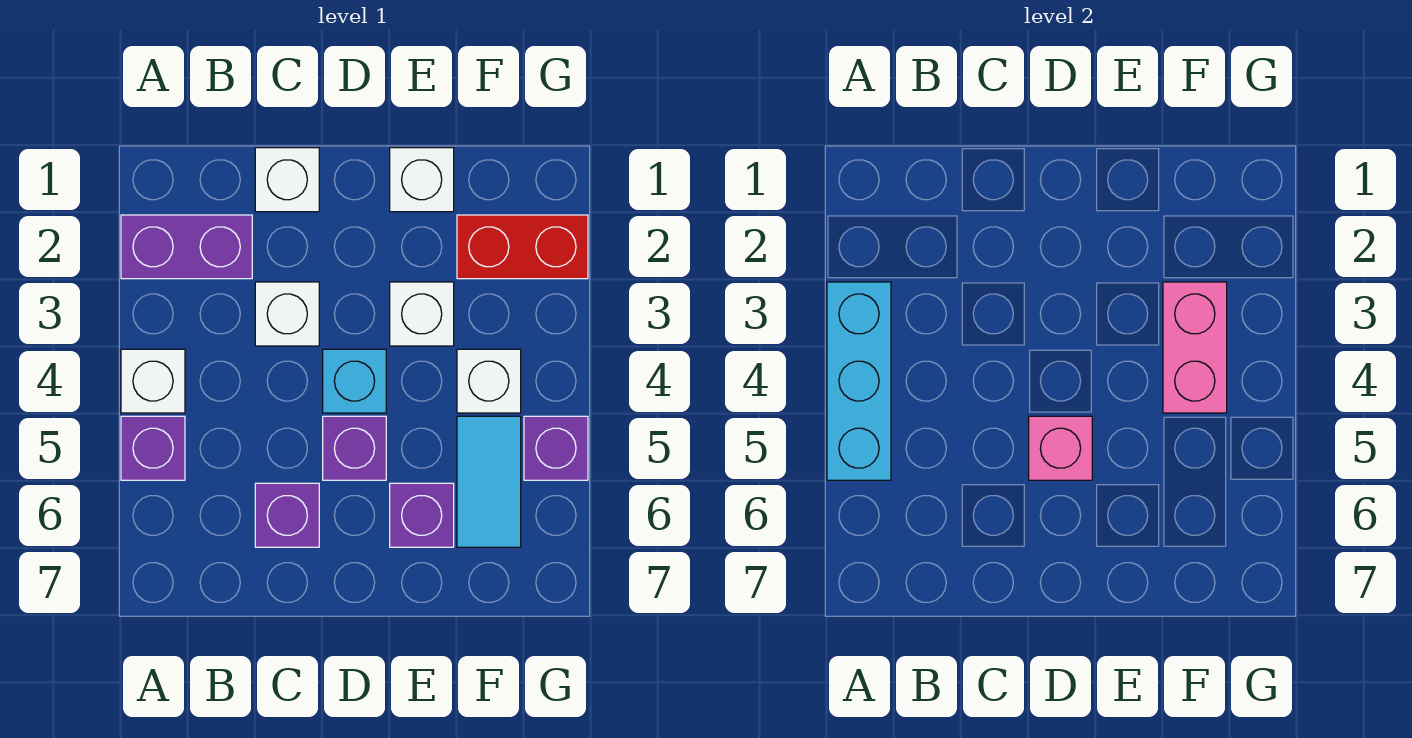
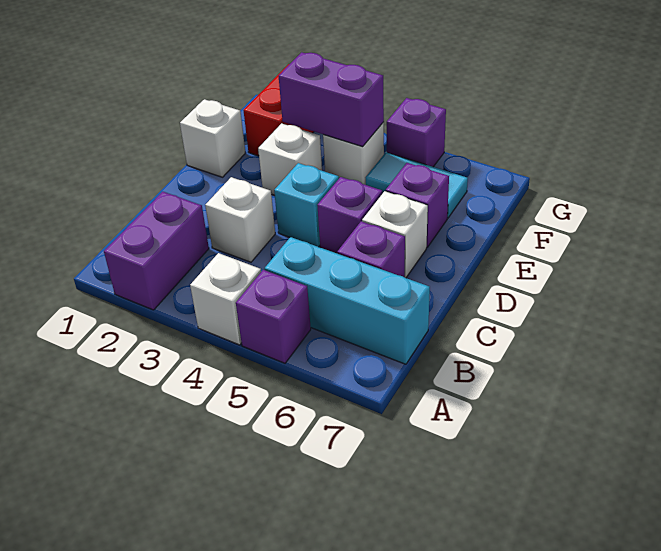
cyan brick A3:A5 level 2 -> cyan brick B5:B7 level 1
white brick C1 level 1 -> white brick D6 level 1
pink brick D5 level 2 -> none
pink brick F3:F4 level 2 -> purple brick F3:F4 level 2

